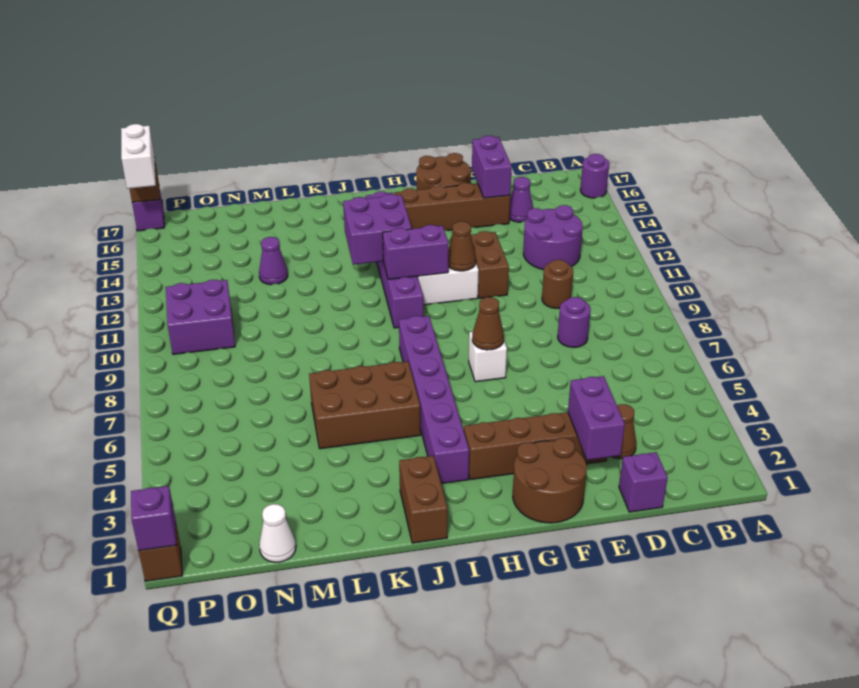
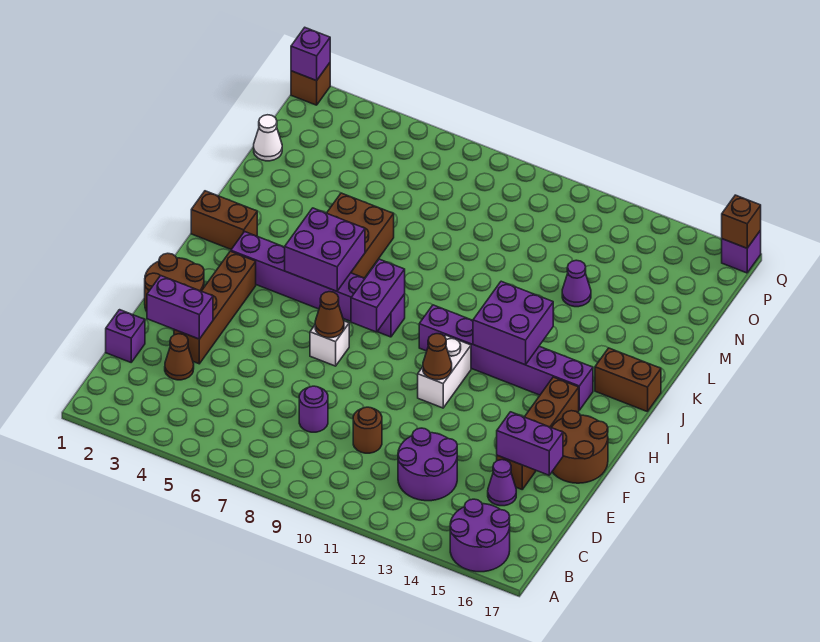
purple round brick A16 level 1 -> purple round brick A15:B16 level 1
brown brick F11:F12 level 1 -> brown brick J16:J17 level 1
purple brick H11:I11 level 2 -> purple brick H8:I8 level 2
purple brick O10:P11 level 1 -> purple brick I5:J6 level 2
white brick Q16:Q17 level 3 -> none

